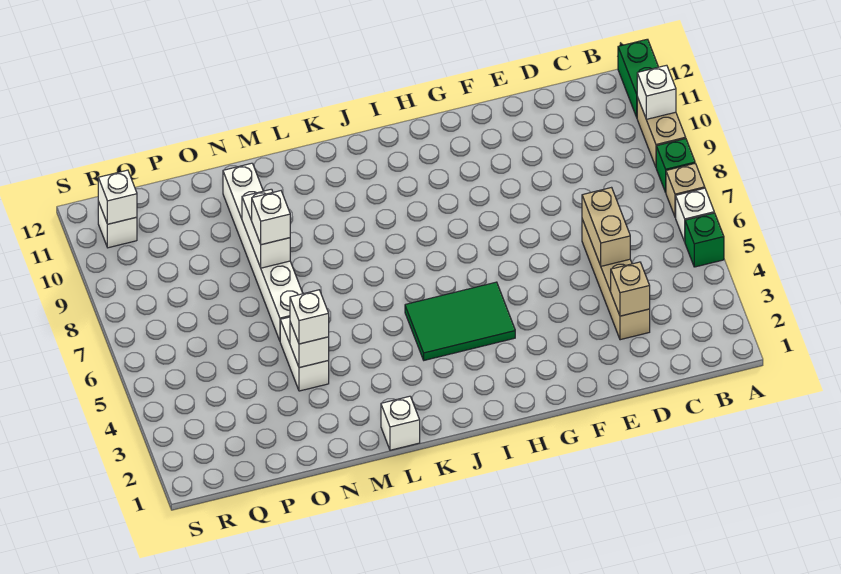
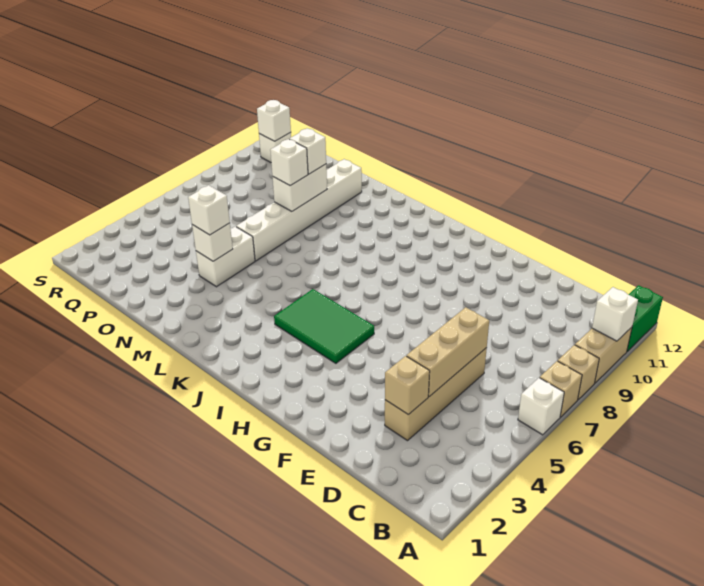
green brick A5 level 1 -> none
green brick A8 level 1 -> tan brick A8 level 1
tan brick D5:D6 level 2 -> tan brick D4:D6 level 2
white brick L1 level 1 -> white brick N9 level 3

